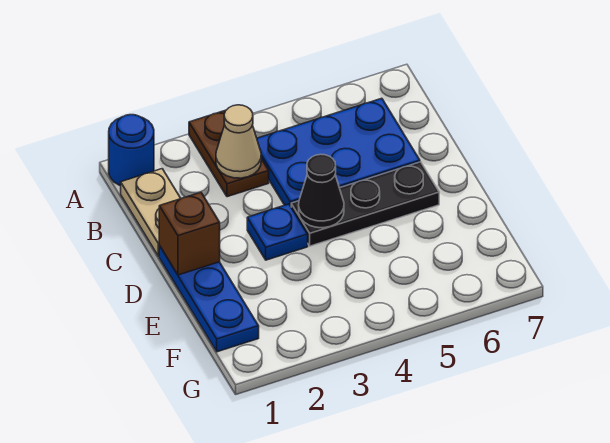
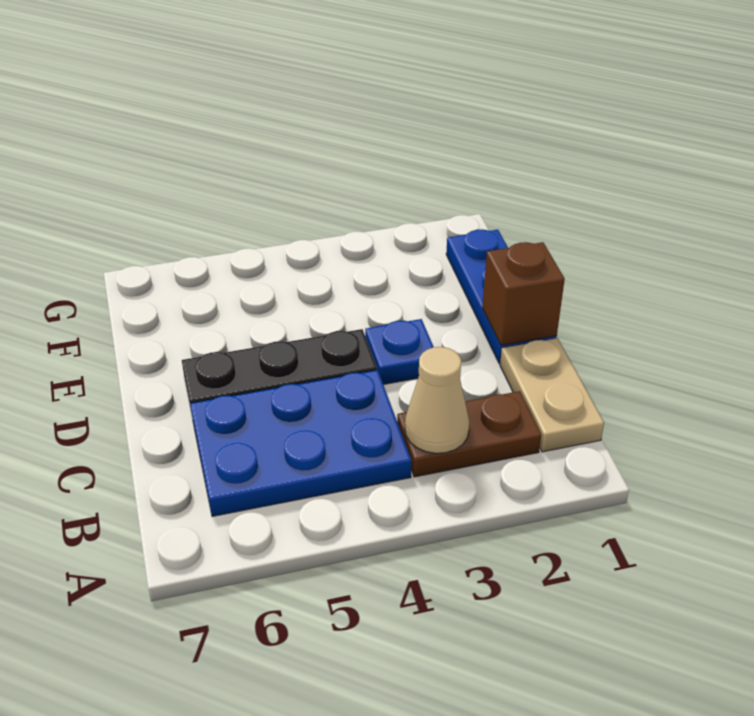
blue round brick A1 level 1 -> none
brown plate A3:B3 level 1 -> brown plate B2:B3 level 1
black cone D4 level 2 -> none

